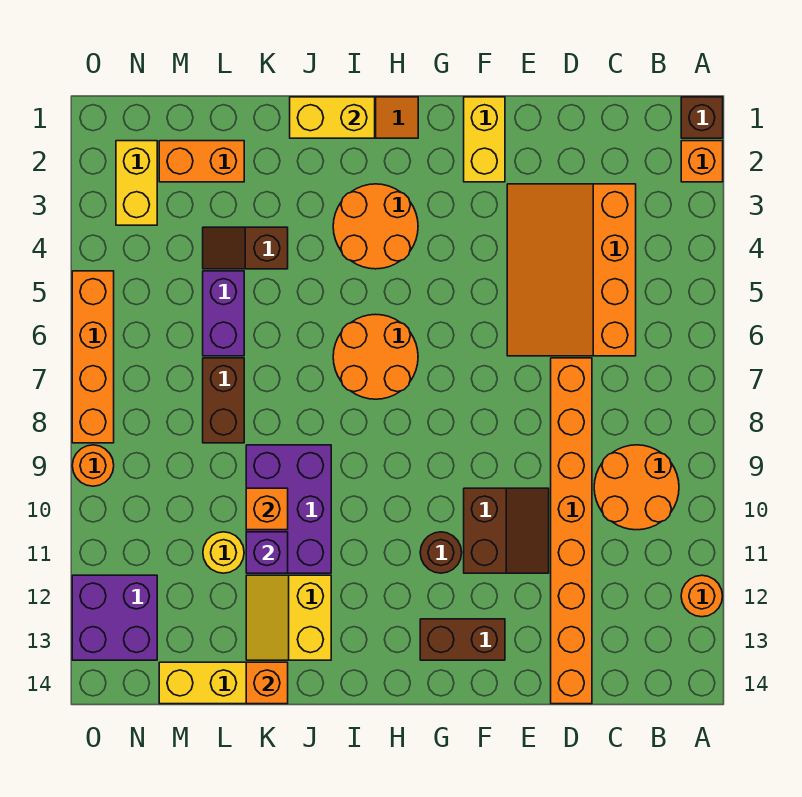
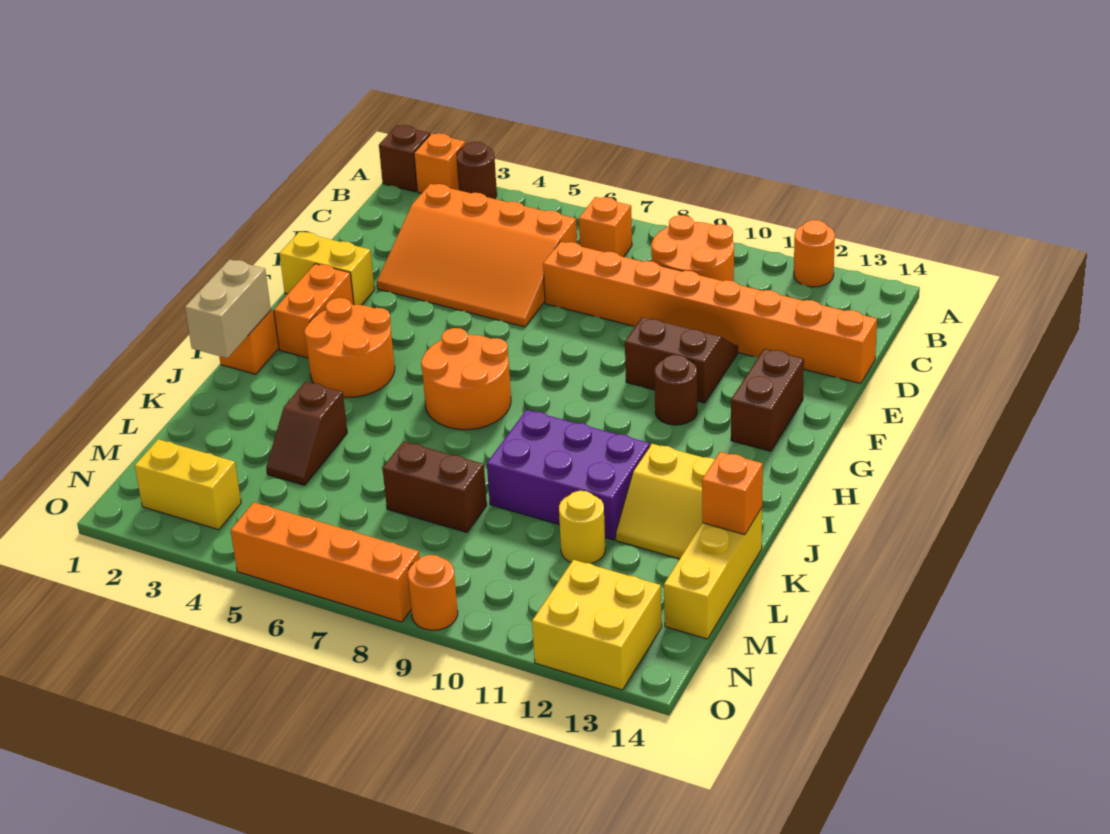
none -> brown round brick A3 level 1
yellow brick I1:J1 level 2 -> tan brick I1:J1 level 2
orange brick K10 level 2 -> orange brick B7 level 1
purple brick K11 level 2 -> none
orange brick L2:M2 level 1 -> orange brick G2:H2 level 1
purple brick L5:L6 level 1 -> none
purple brick N12:O13 level 1 -> yellow brick N12:O13 level 1

